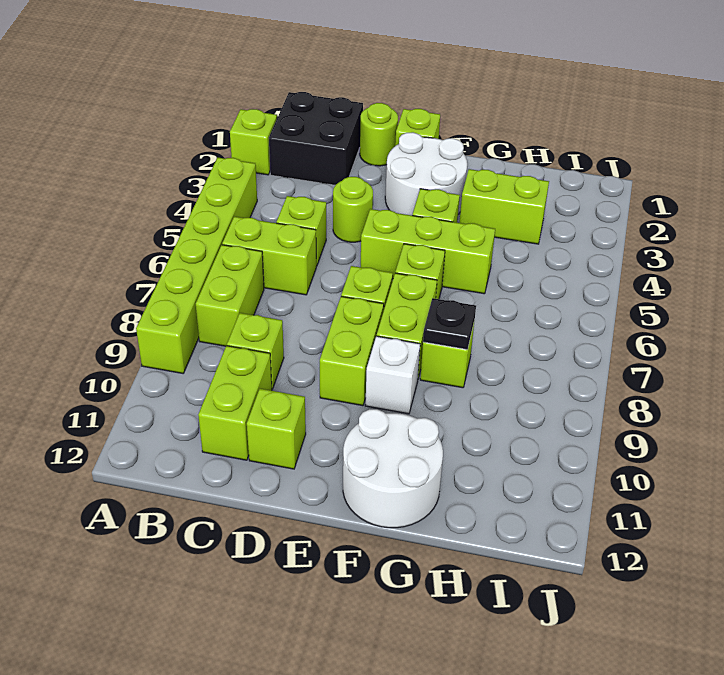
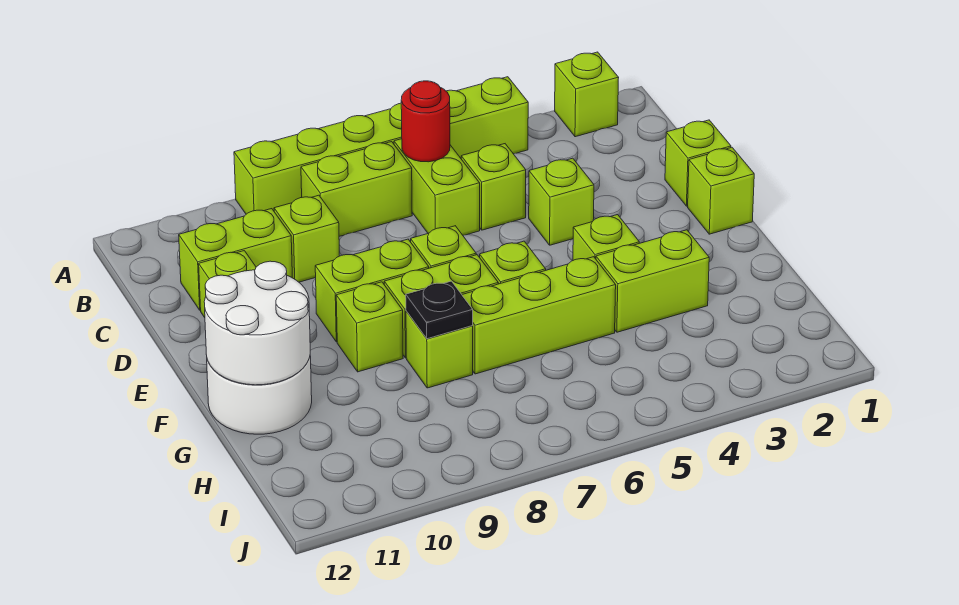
black brick B1:C2 level 1 -> none
none -> red round brick B6 level 2
lime round brick D1 level 1 -> lime brick D1 level 1
lime round brick D4 level 1 -> lime brick D4 level 1
white round brick E2:F3 level 1 -> white round brick F11:G12 level 2
lime brick E5:G5 level 1 -> lime brick G5:G7 level 1
white brick F9 level 1 -> lime brick F9 level 1
lime brick G3:H3 level 1 -> lime brick G3:G4 level 1

